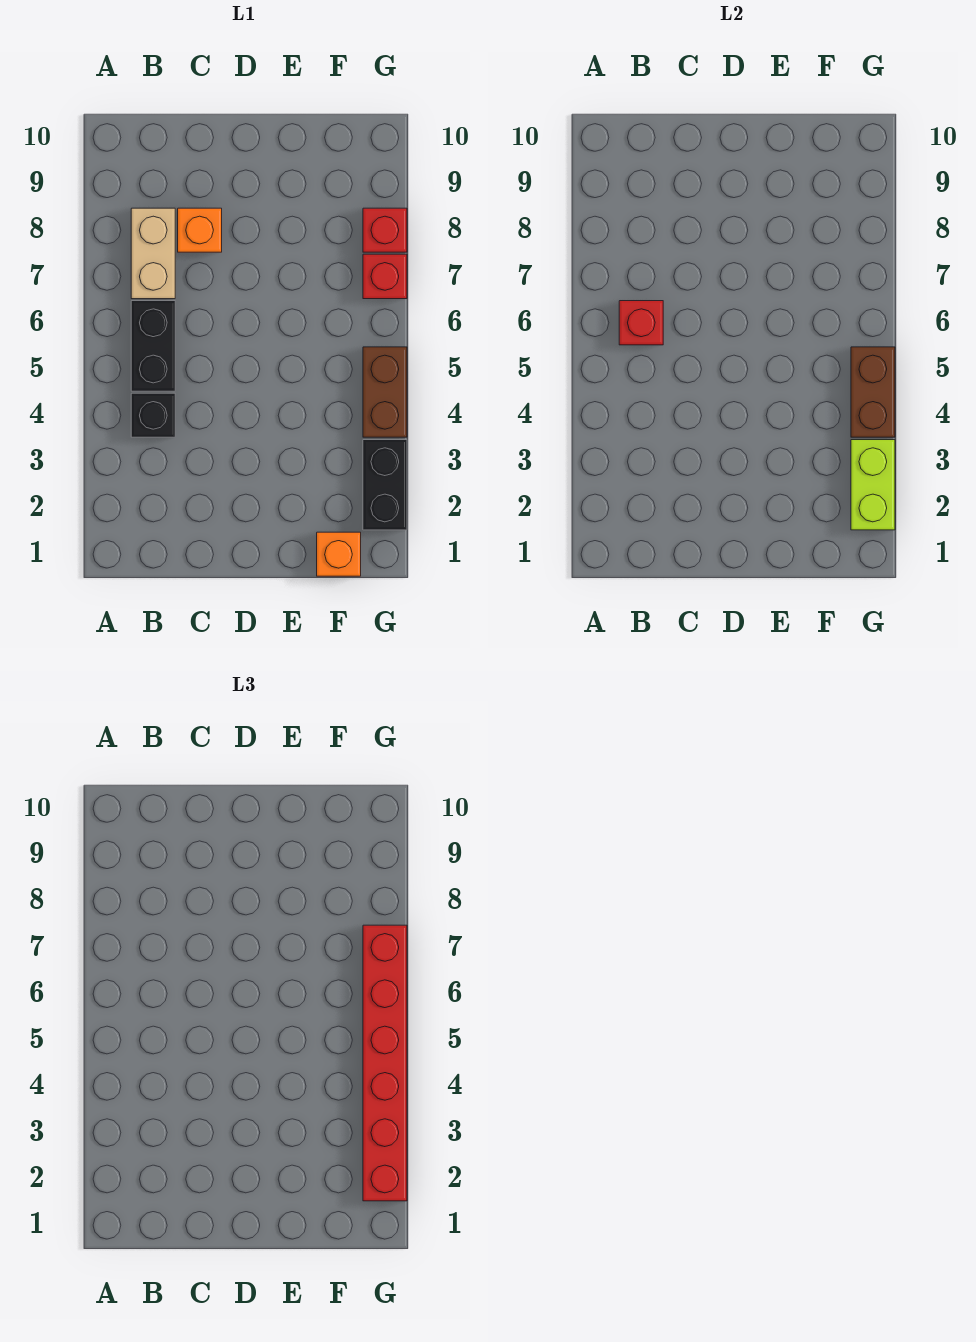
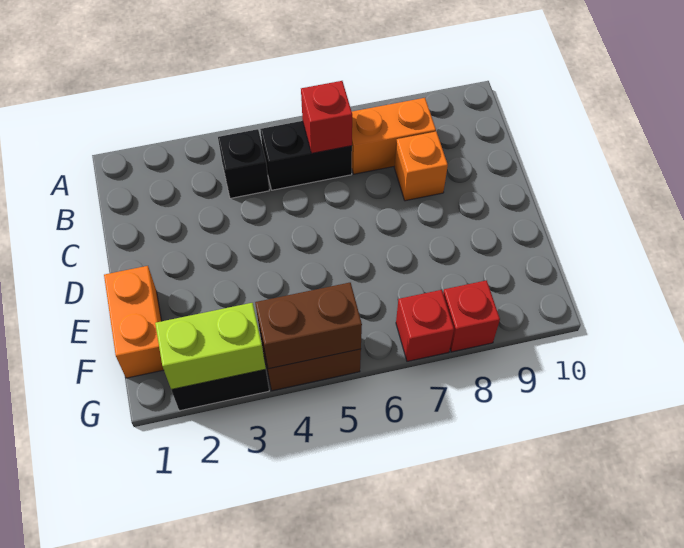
tan brick B7:B8 level 1 -> orange brick B7:B8 level 1
orange brick F1 level 1 -> orange brick E1:F1 level 1
red brick G2:G7 level 3 -> none

